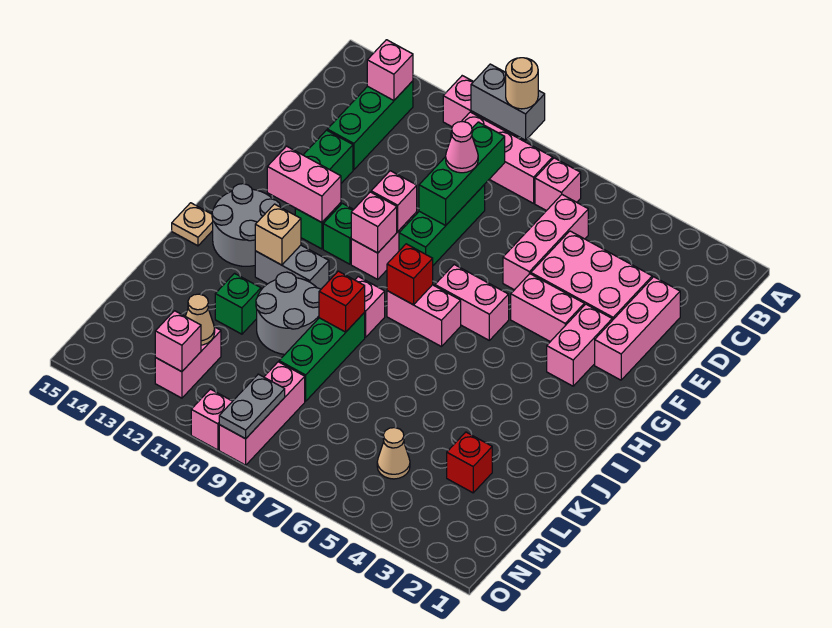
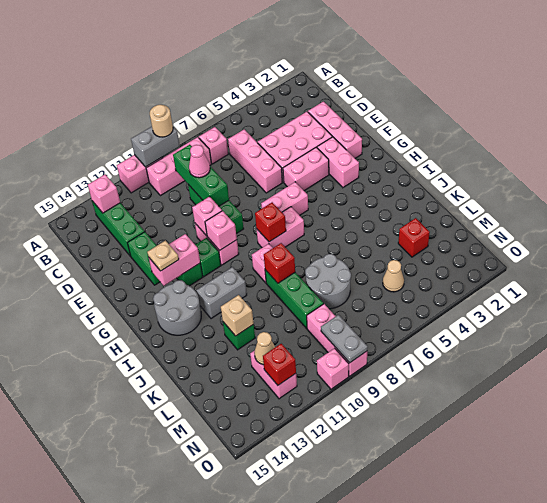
tan brick I12 level 2 -> tan brick K12 level 2
tan plate I15 level 1 -> tan plate G13 level 3
grey round brick J10:K11 level 1 -> grey round brick K7:L8 level 1
pink brick N12 level 2 -> red brick N12 level 2

